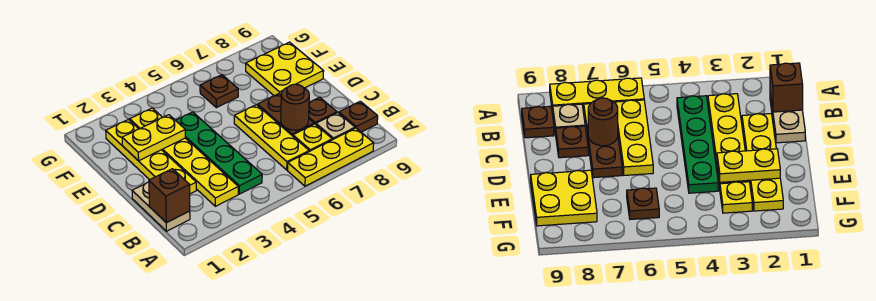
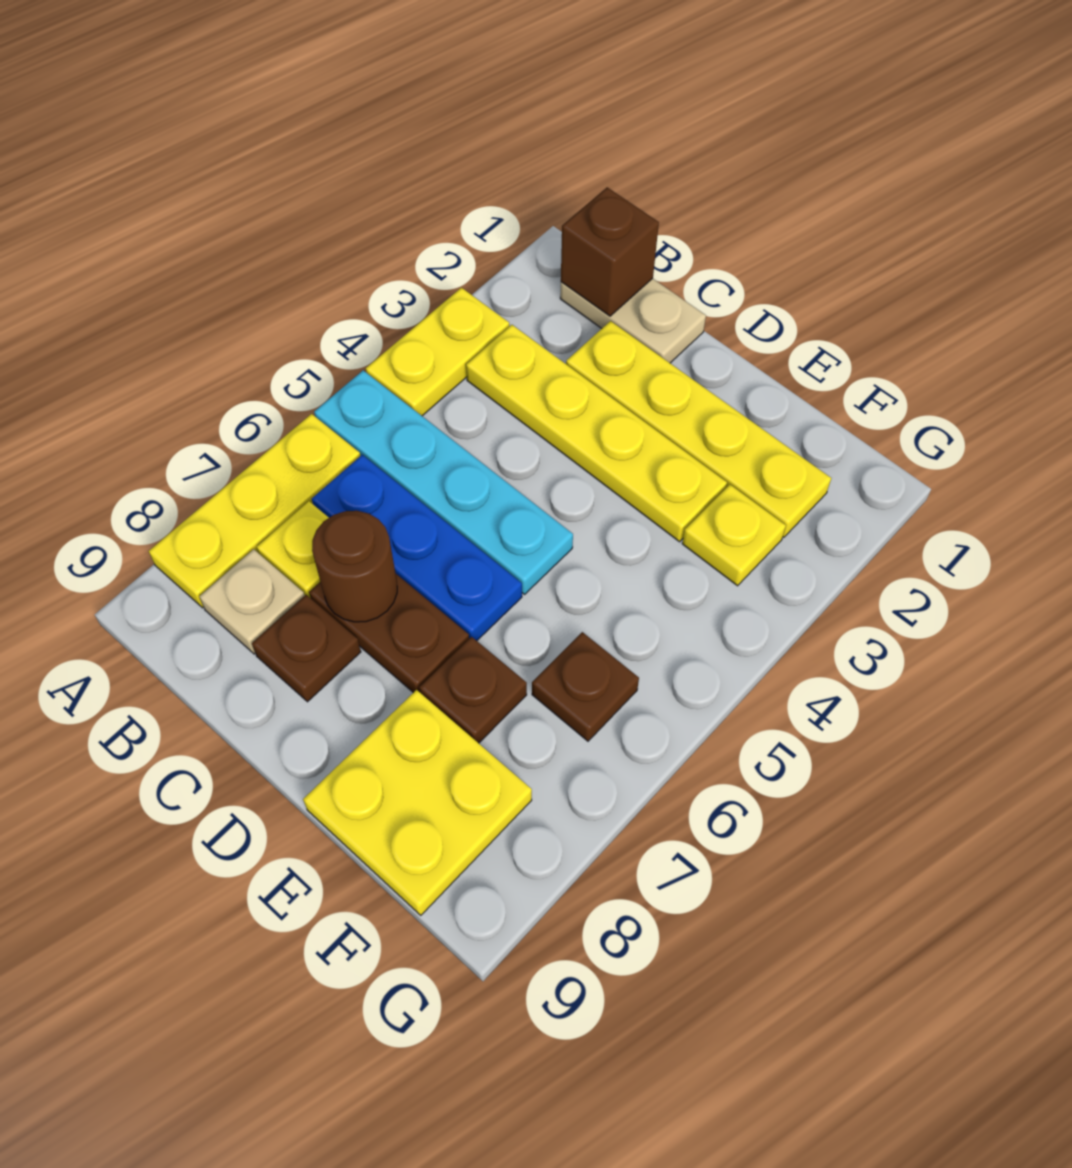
none -> cyan plate A5:D5 level 1
green plate B4:E4 level 1 -> none
yellow plate B6:D6 level 1 -> blue plate B6:D6 level 1
brown plate B9 level 1 -> brown plate E7 level 1
yellow plate E2:E3 level 2 -> yellow plate A3:A4 level 1

